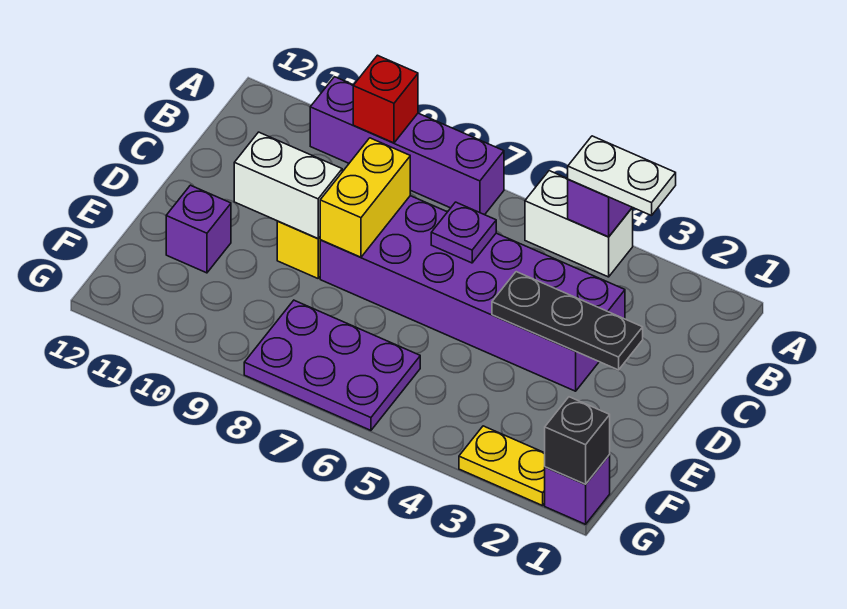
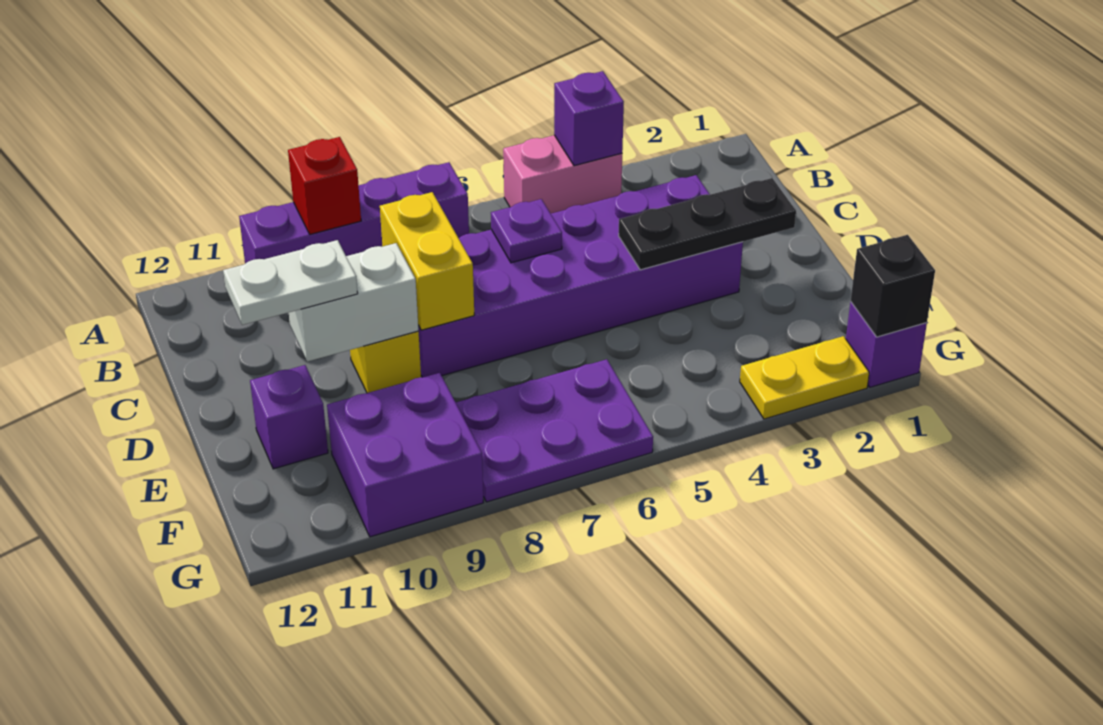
white plate A3:A4 level 3 -> white plate D10:D11 level 3
white brick A4:A5 level 1 -> pink brick A4:A5 level 1
none -> purple brick F9:G10 level 1

